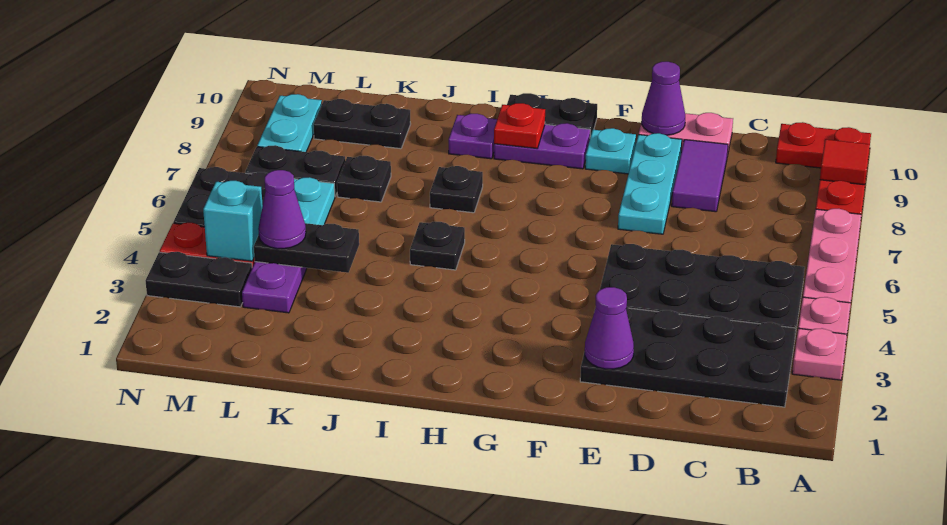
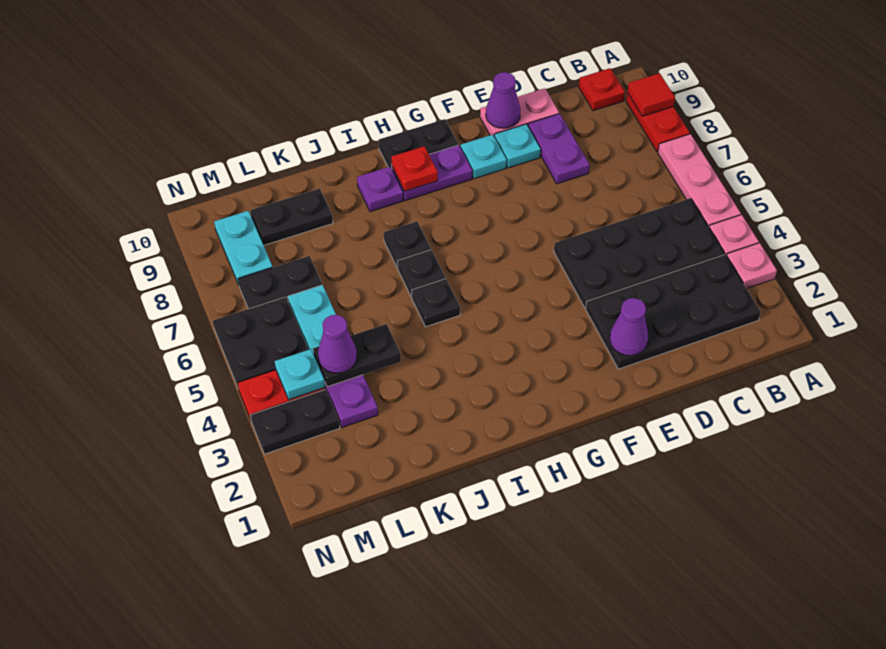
red plate A10:B10 level 1 -> red plate B10 level 1
purple tile D8:D9 level 1 -> purple plate D8:D9 level 1
cyan plate E7:E9 level 1 -> cyan plate E9 level 1
black plate K7 level 1 -> black plate I6 level 1
cyan brick M4 level 2 -> cyan plate M4 level 2

